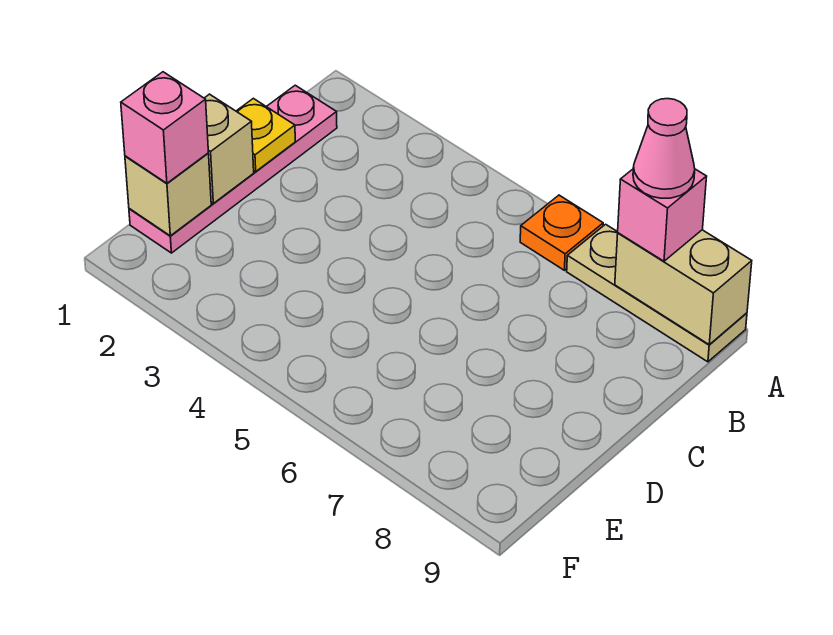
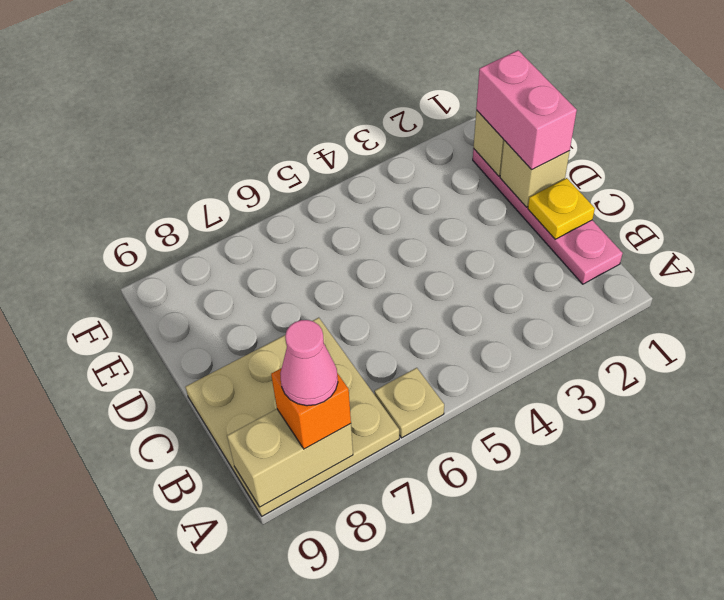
orange plate A6 level 1 -> tan plate A6 level 1
tan plate A7:A9 level 1 -> tan plate A7:C9 level 1
pink brick A8 level 3 -> orange brick A8 level 3
pink brick E1 level 3 -> pink brick D1:E1 level 3

